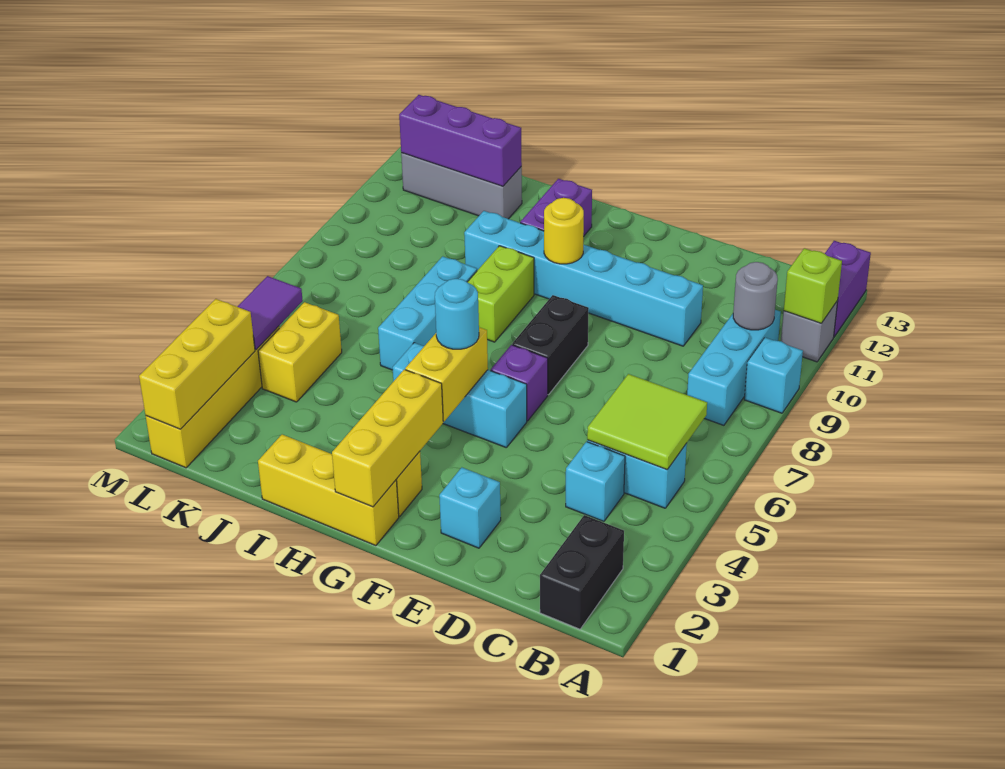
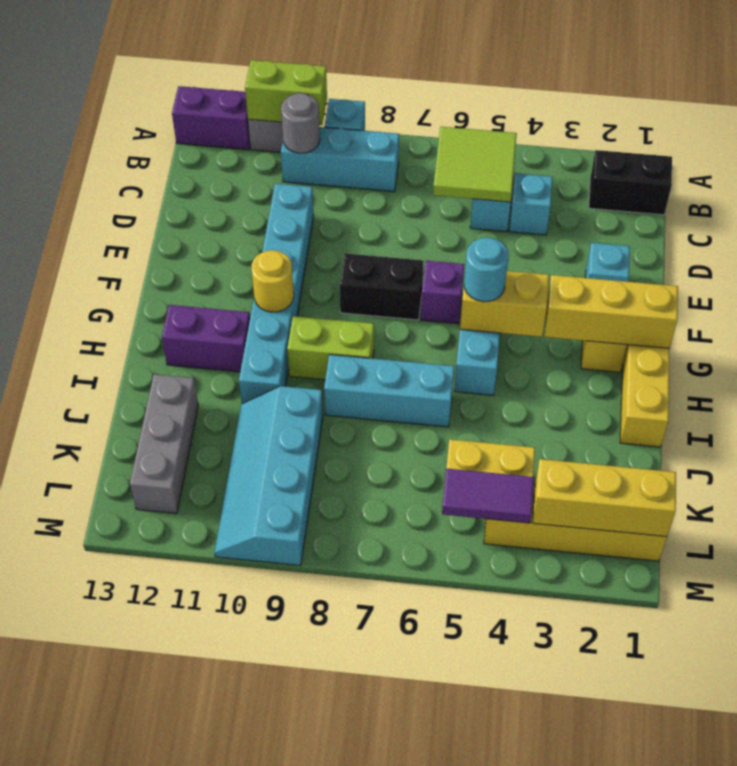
lime brick A11 level 2 -> lime brick A10:A11 level 2
none -> cyan slope J9:M10 level 1 top 9
purple brick J12:L12 level 2 -> none

